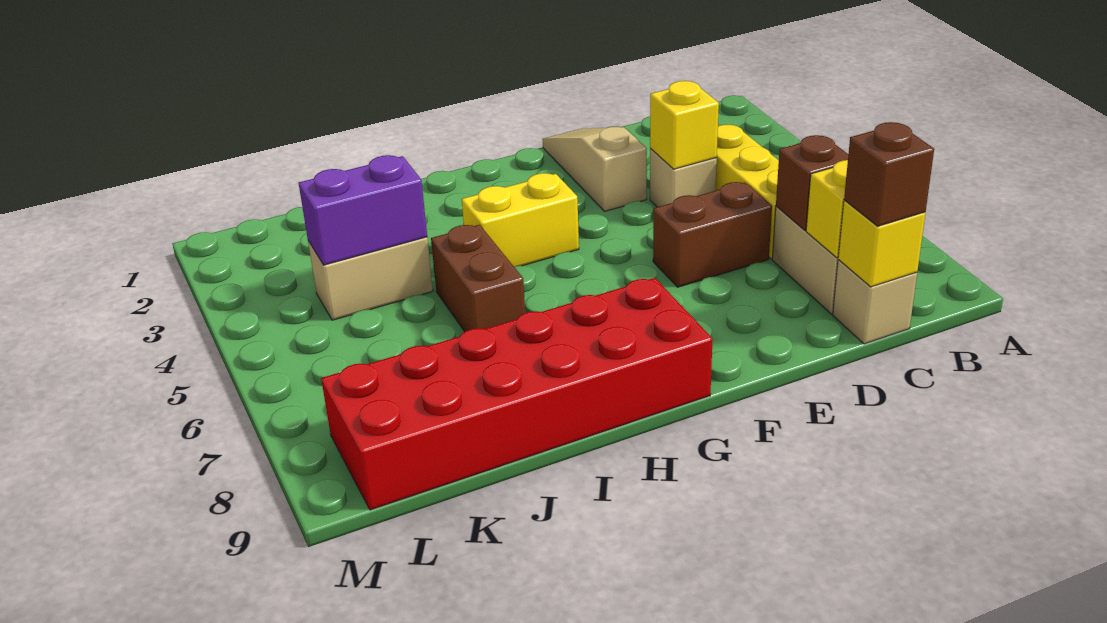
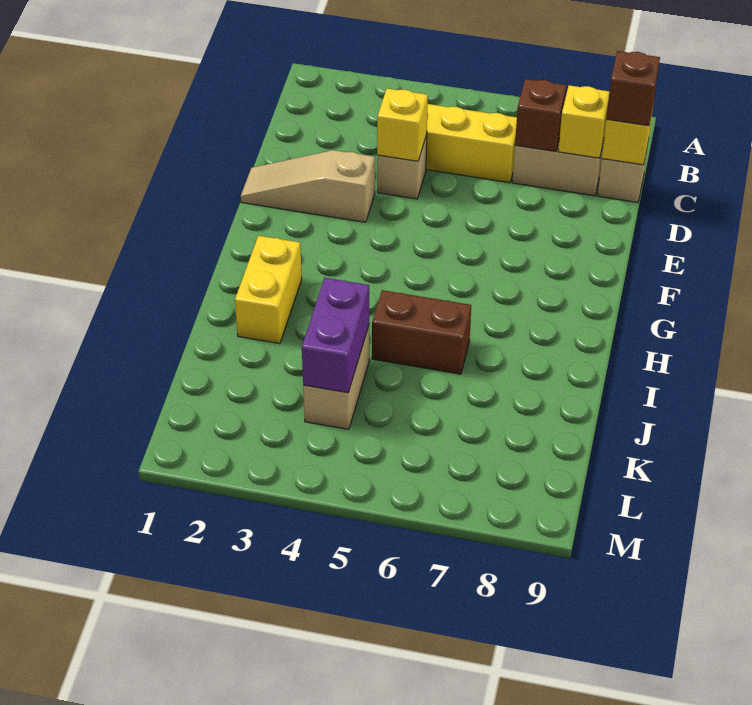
brown brick D6:E6 level 1 -> none
yellow brick G4:H4 level 1 -> yellow brick H2:I2 level 1
red brick G8:L9 level 1 -> none

